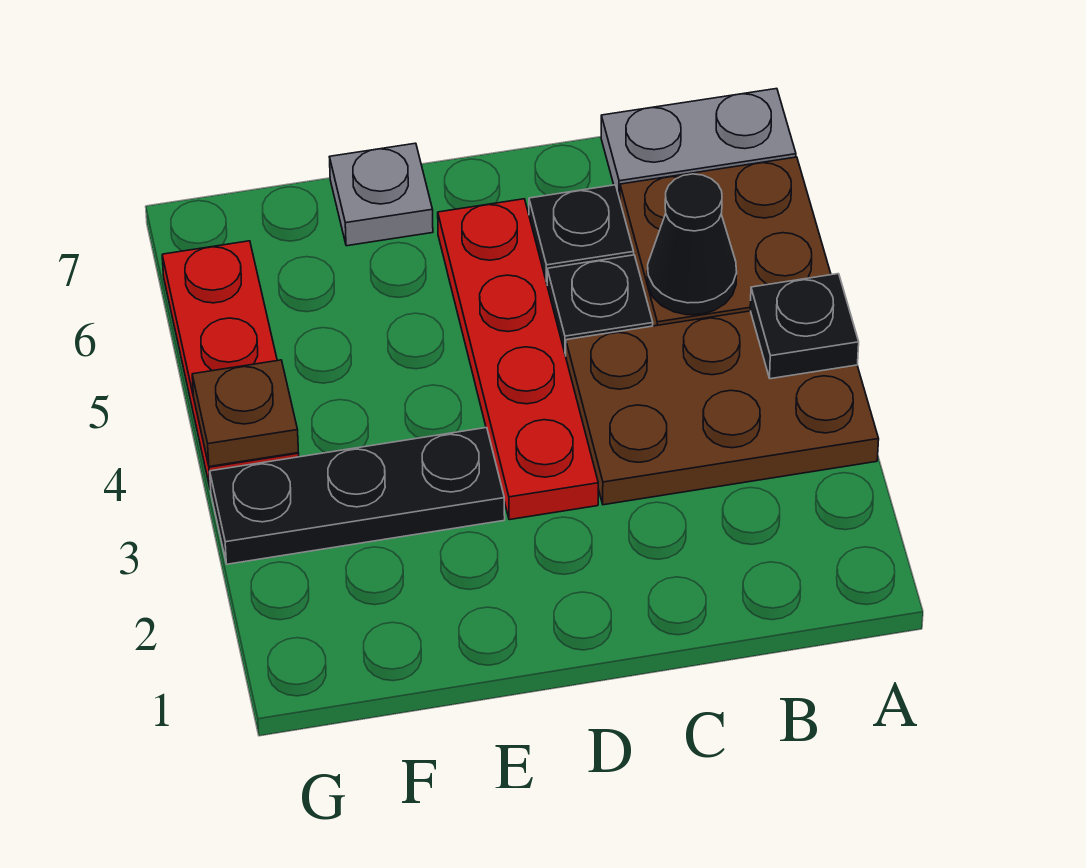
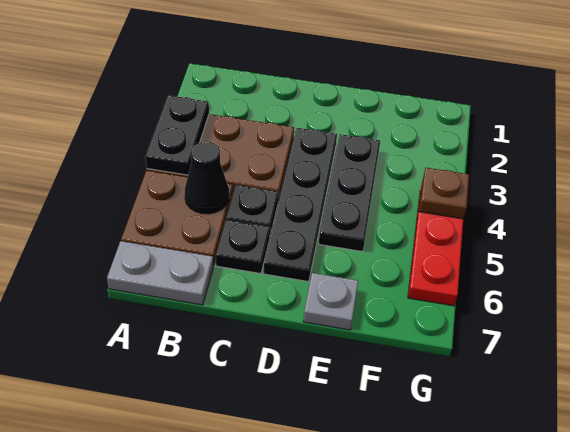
black plate A4 level 2 -> black plate A3:A4 level 2
red plate D3:D6 level 1 -> black plate D3:D6 level 1
black plate E3:G3 level 1 -> black plate E3:E5 level 1

